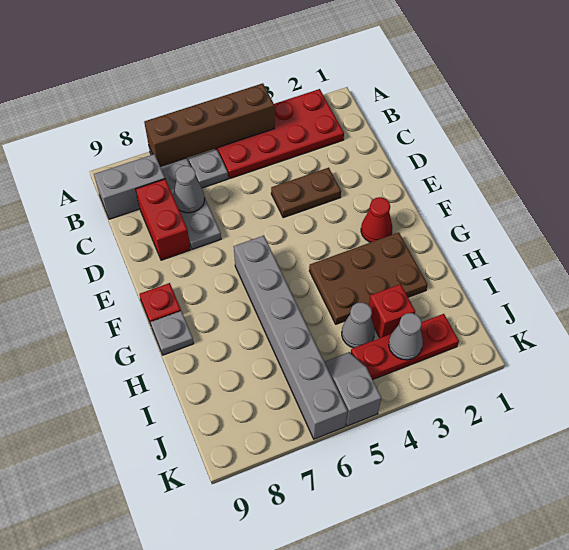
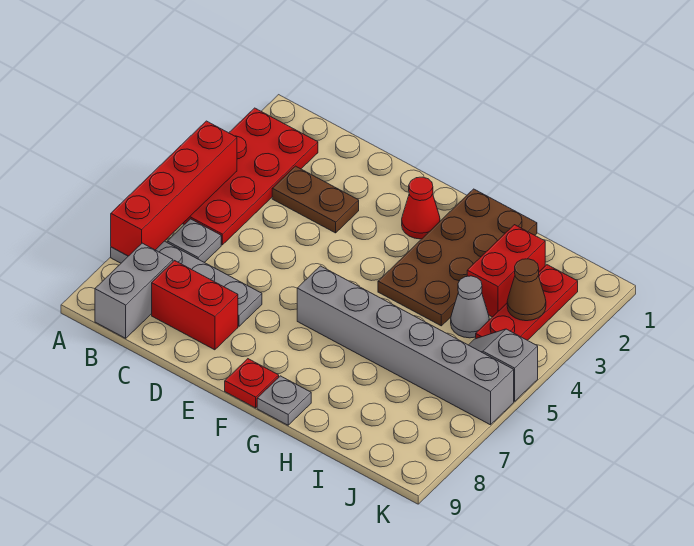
brown brick A4:A7 level 2 -> red brick A4:A7 level 2
grey cone C7 level 2 -> none
brown plate D3:D4 level 1 -> brown plate C3:D3 level 1
brown plate G2:H4 level 1 -> brown plate G1:H4 level 1
red brick I3 level 1 -> red brick I2:I3 level 1
grey cone J3 level 2 -> brown cone J3 level 2

